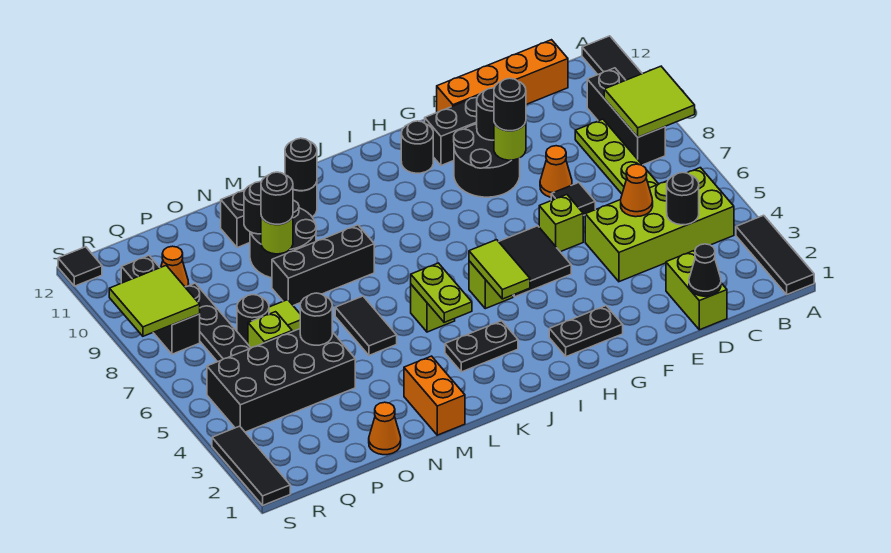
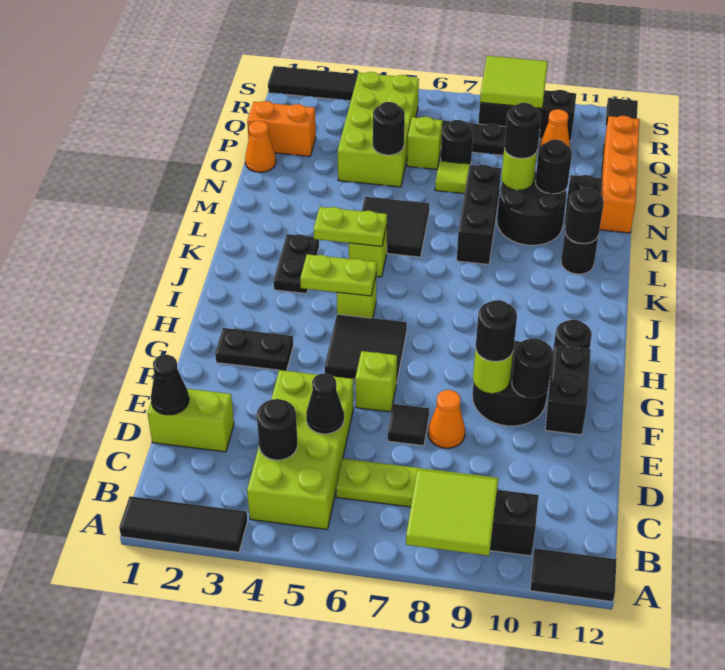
orange brick C12:F12 level 1 -> orange brick N12:Q12 level 1
orange cone D5 level 2 -> black cone D5 level 2
black plate G2:H2 level 1 -> black plate G2:G3 level 1
lime tile I4:I5 level 2 -> lime plate I4:I5 level 2
orange brick M1:M2 level 1 -> orange brick P1:P2 level 1
black tile M5:M6 level 1 -> black tile L5:M6 level 1
black brick O4:R5 level 1 -> lime brick O4:R5 level 1

